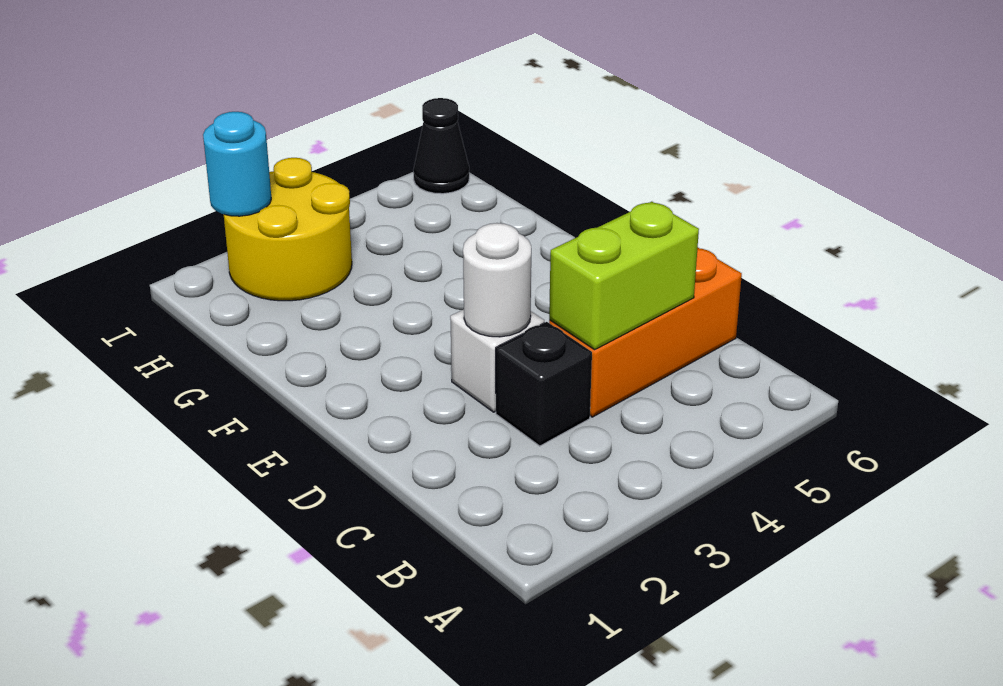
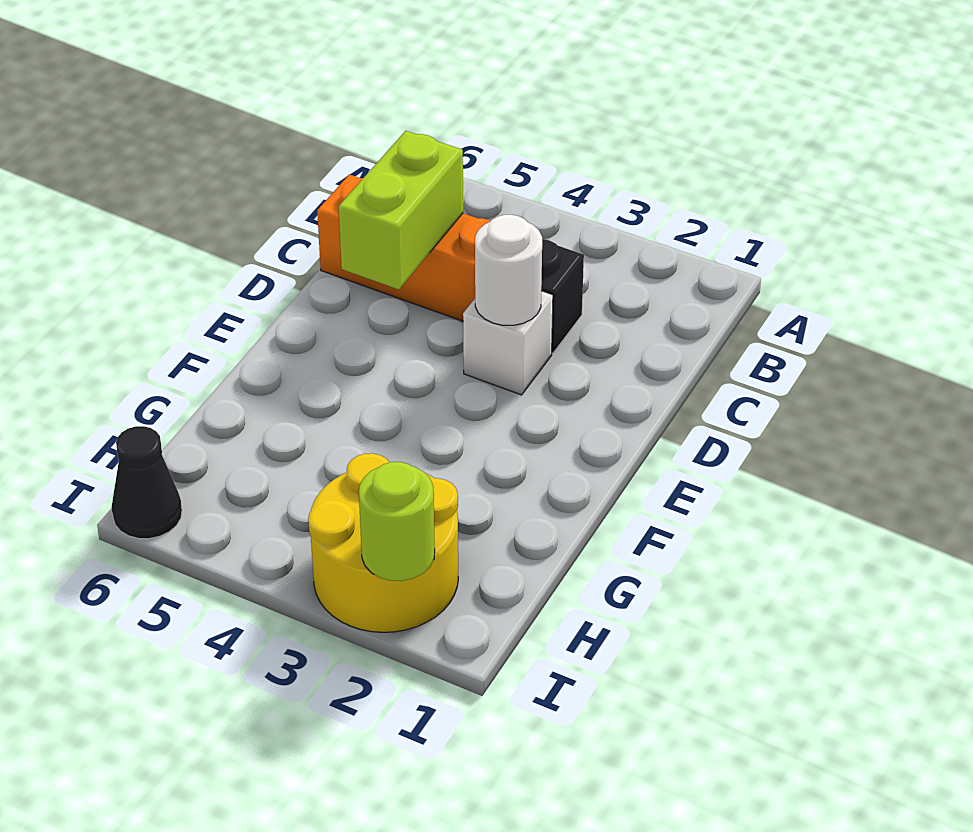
lime brick C4:C5 level 2 -> lime brick C5:D5 level 2
cyan round brick I2 level 2 -> lime round brick I2 level 2

